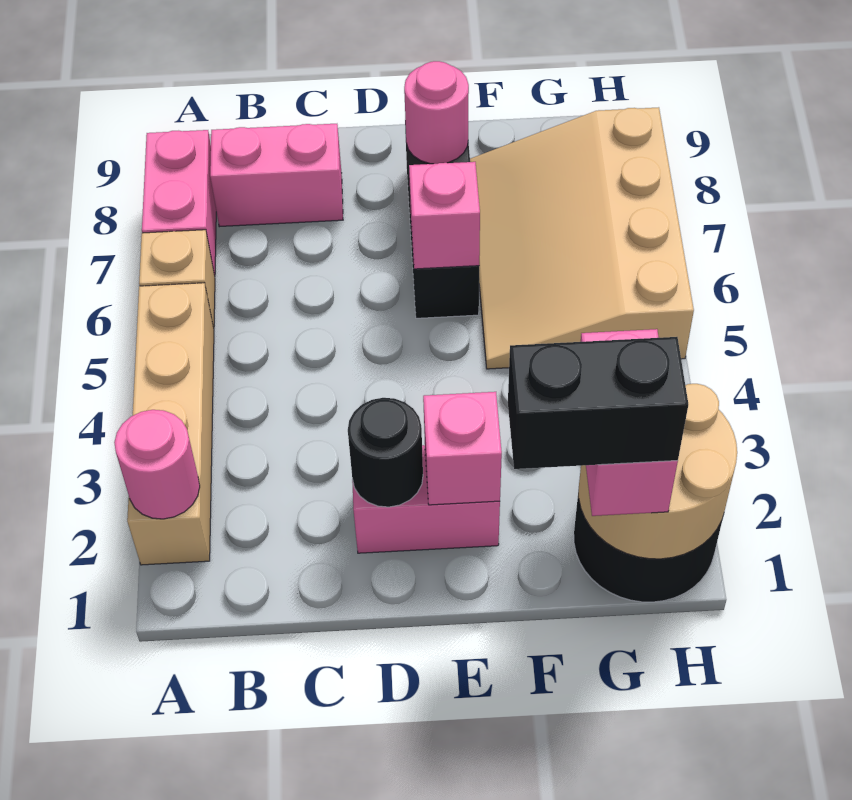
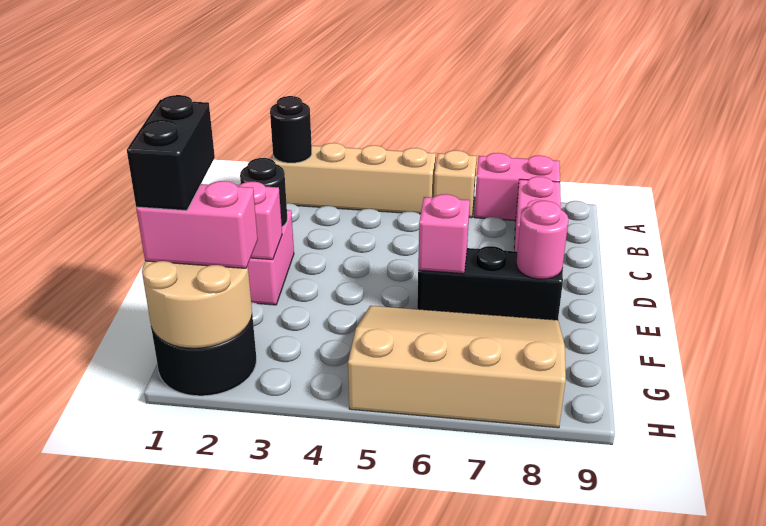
pink round brick A2 level 2 -> black round brick A2 level 2

